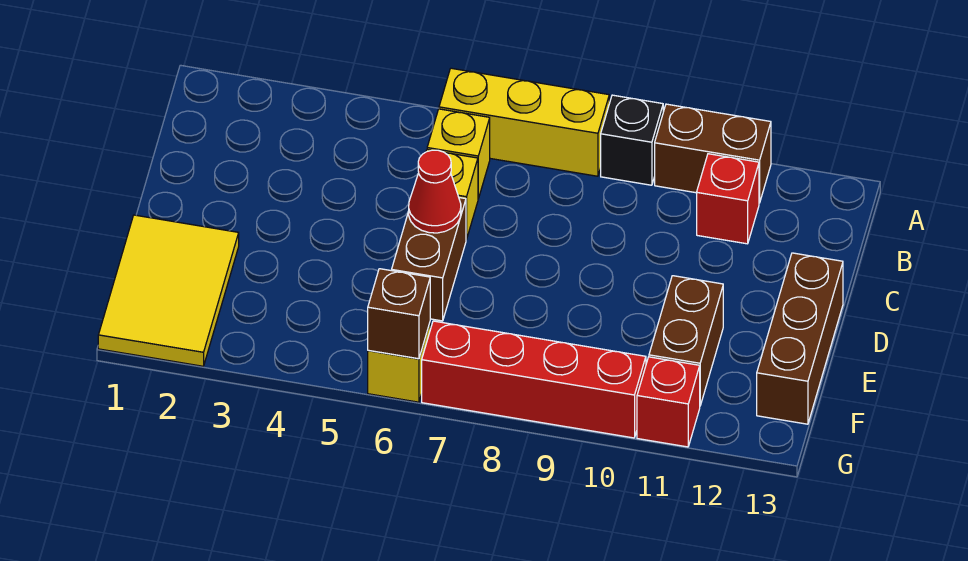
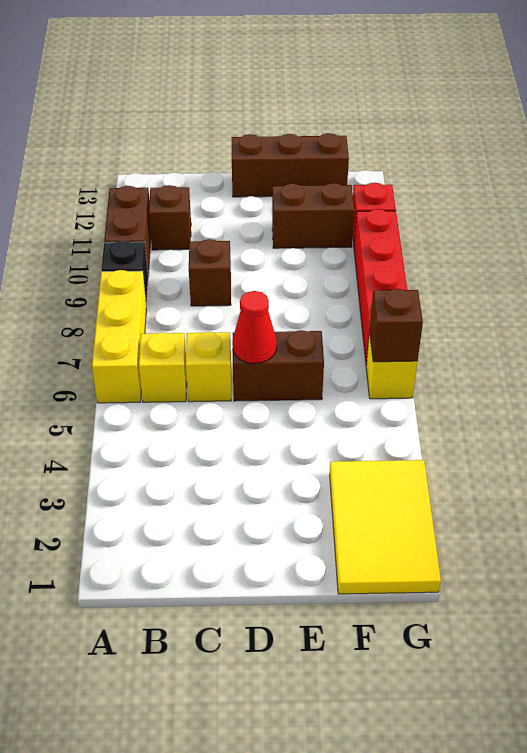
red brick B11 level 1 -> brown brick B11 level 1
none -> brown brick C9 level 1
yellow tile E1:G2 level 1 -> yellow tile F1:G3 level 1

